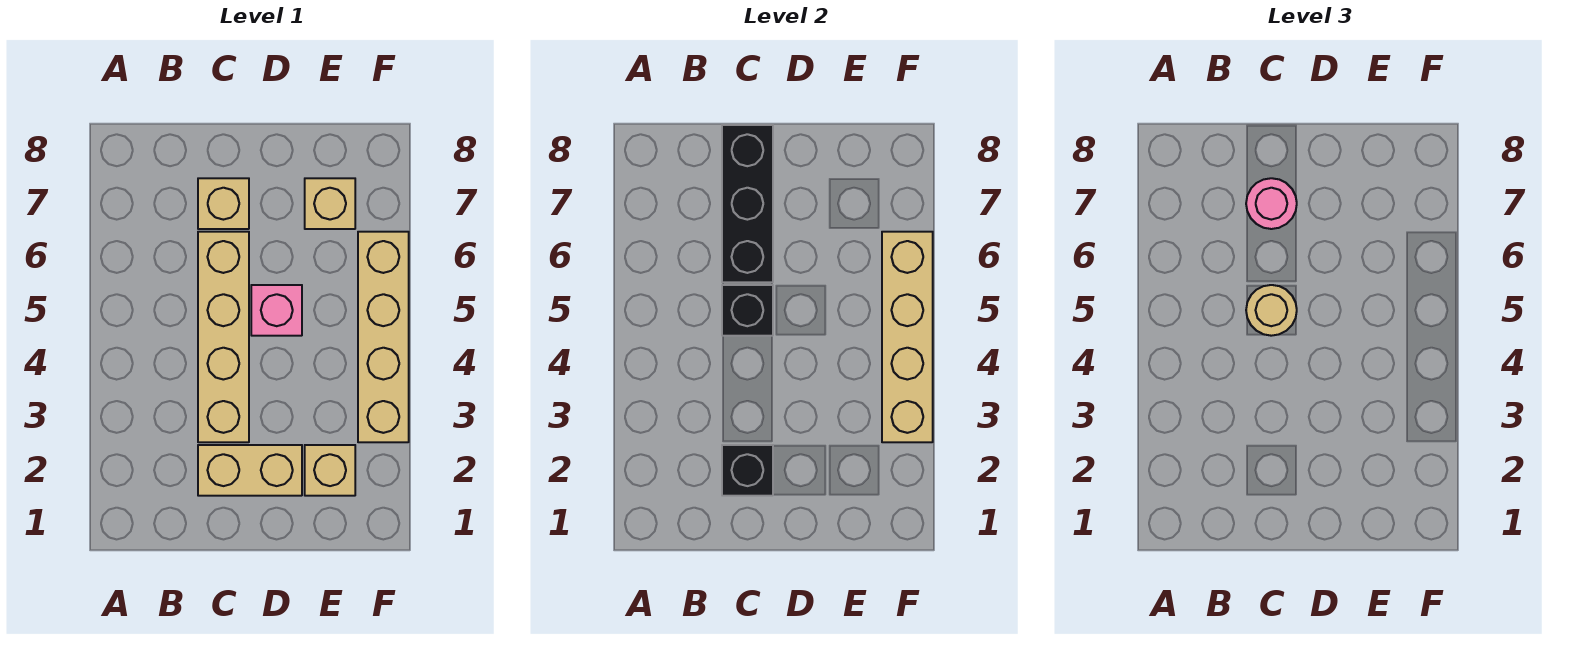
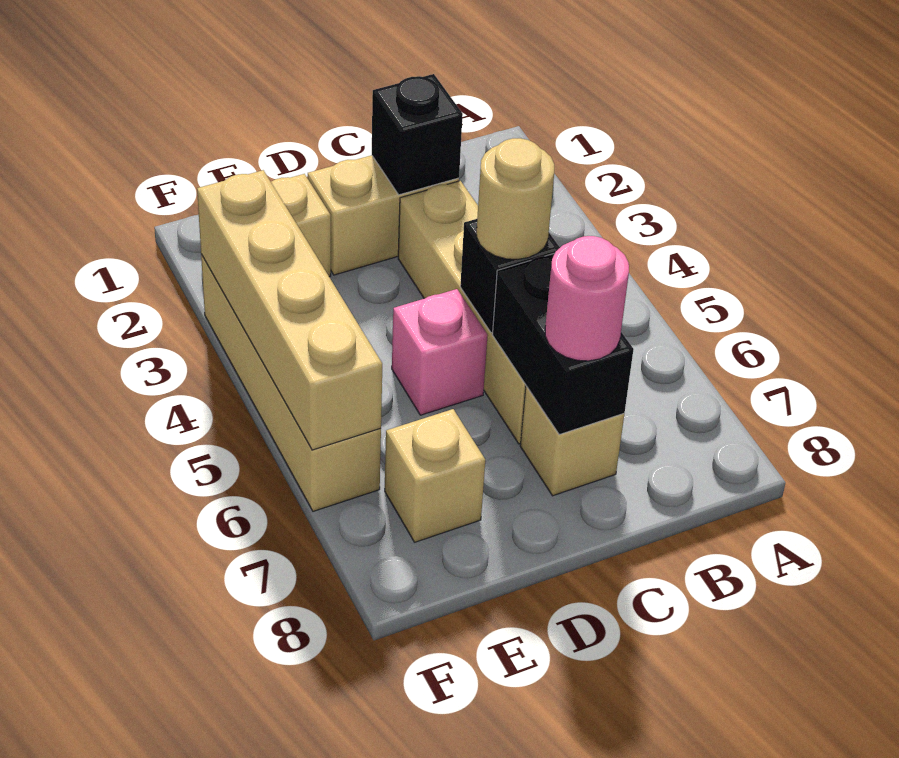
black brick C6:C8 level 2 -> black brick C6:C7 level 2

